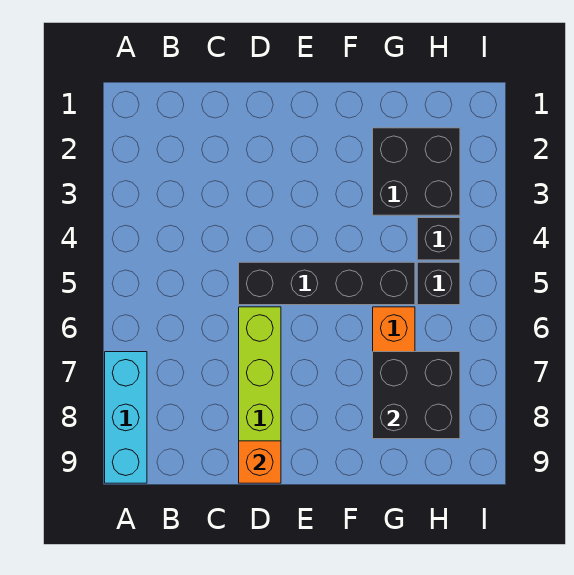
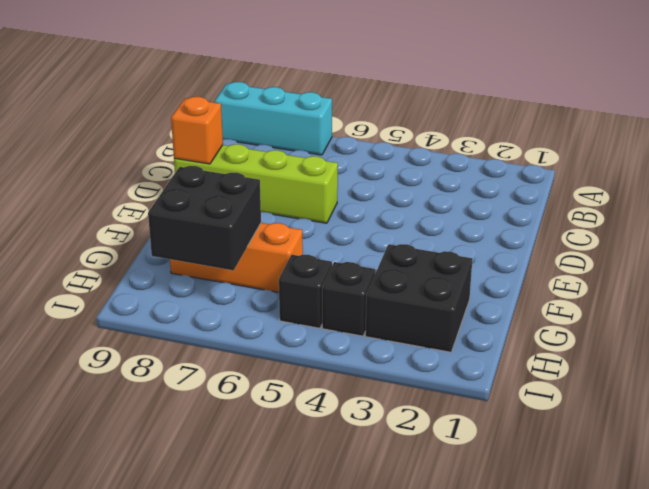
black brick D5:G5 level 1 -> none

